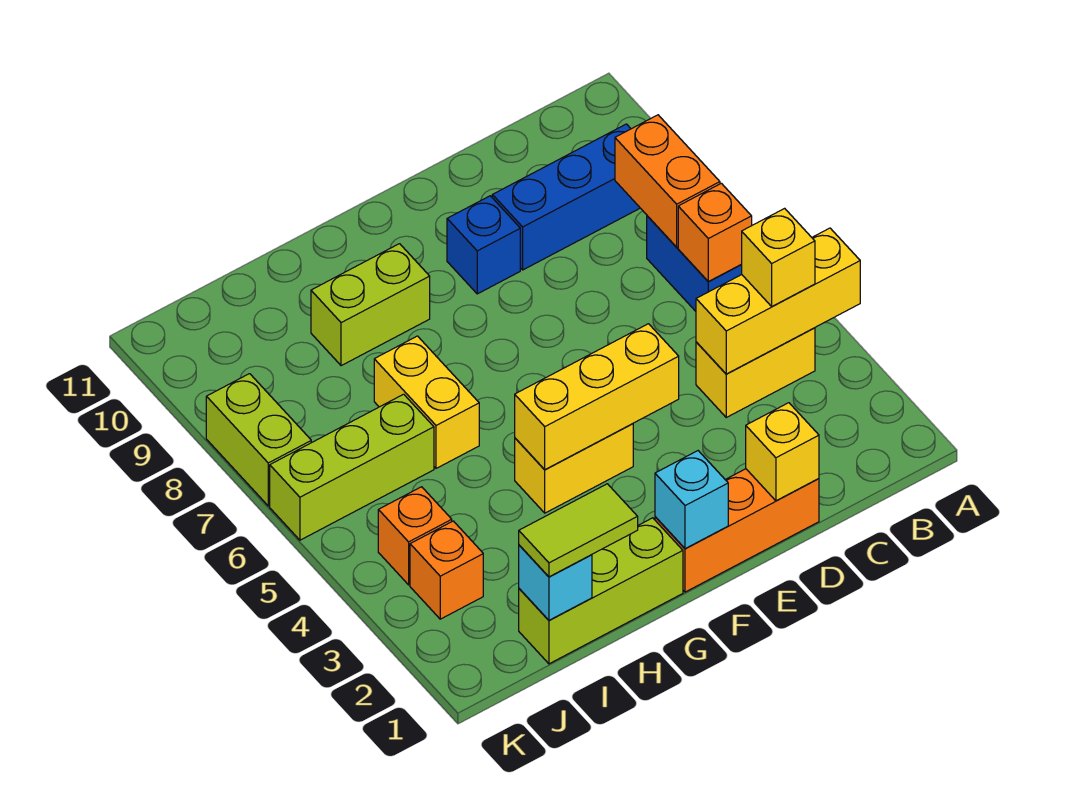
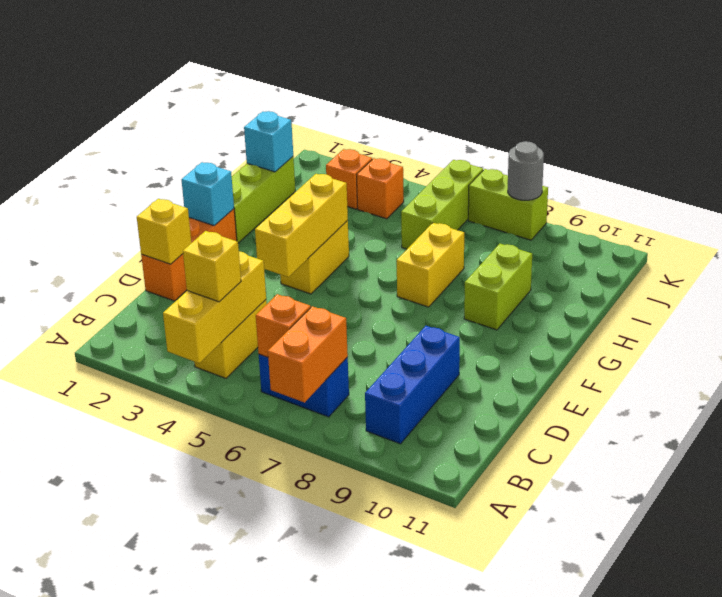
orange brick B7:B8 level 2 -> orange brick A7:B7 level 2
blue brick E9 level 1 -> none
lime tile H1:I1 level 3 -> none
yellow brick H6:H7 level 1 -> yellow brick G7:H7 level 1
none -> grey round brick K8 level 2

